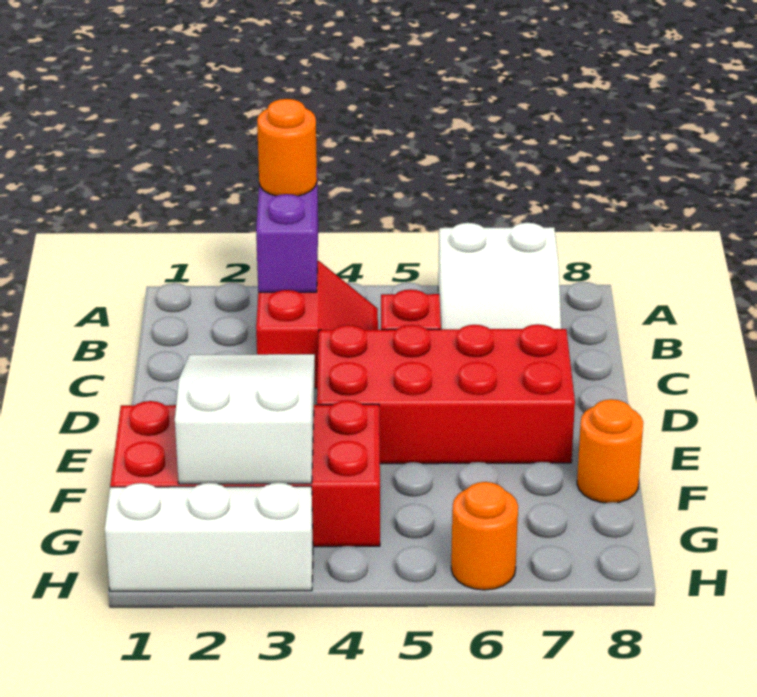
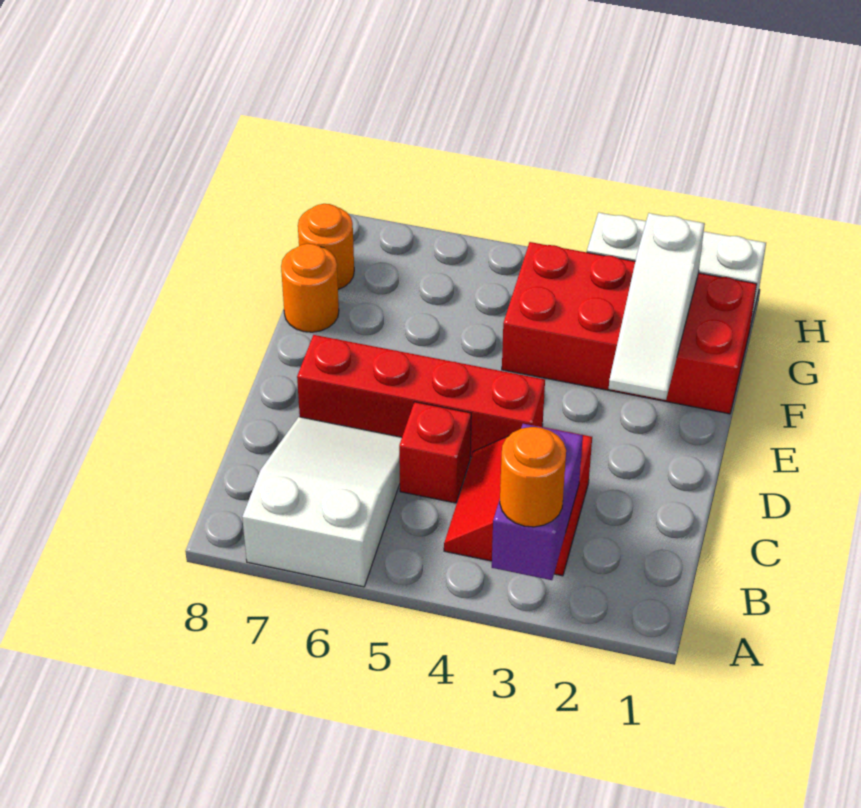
red brick D4:E7 level 1 -> red brick D4:D7 level 1
white slope E2:G3 level 2 top G -> white slope E2:G2 level 2 top G
orange round brick H6 level 1 -> orange round brick G8 level 1

